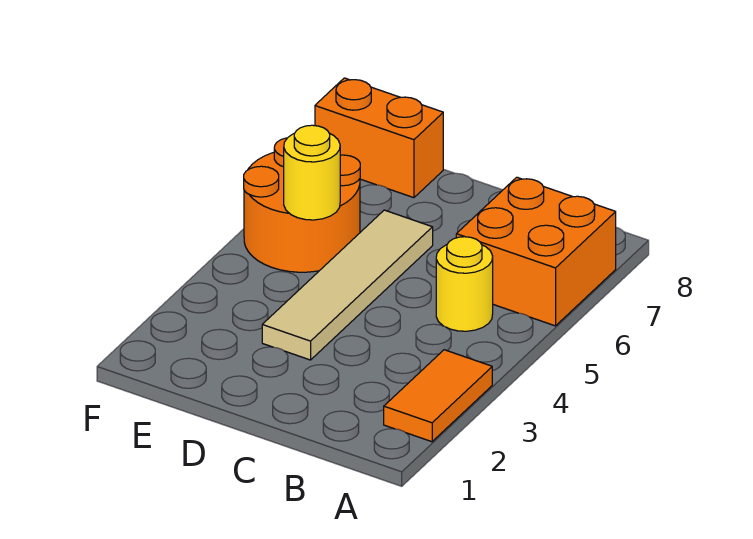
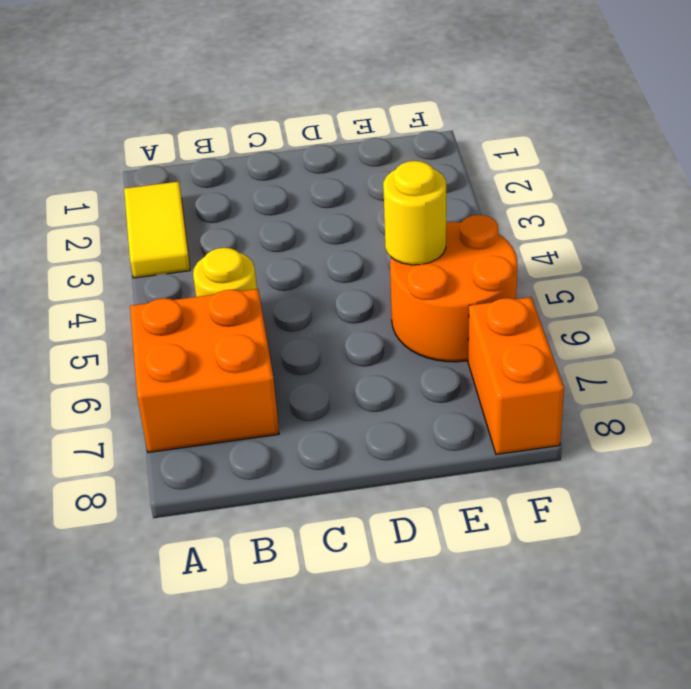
orange tile A2:A3 level 1 -> yellow tile A2:A3 level 1
tan tile D3:D6 level 1 -> none
orange brick E8:F8 level 1 -> orange brick F7:F8 level 1

